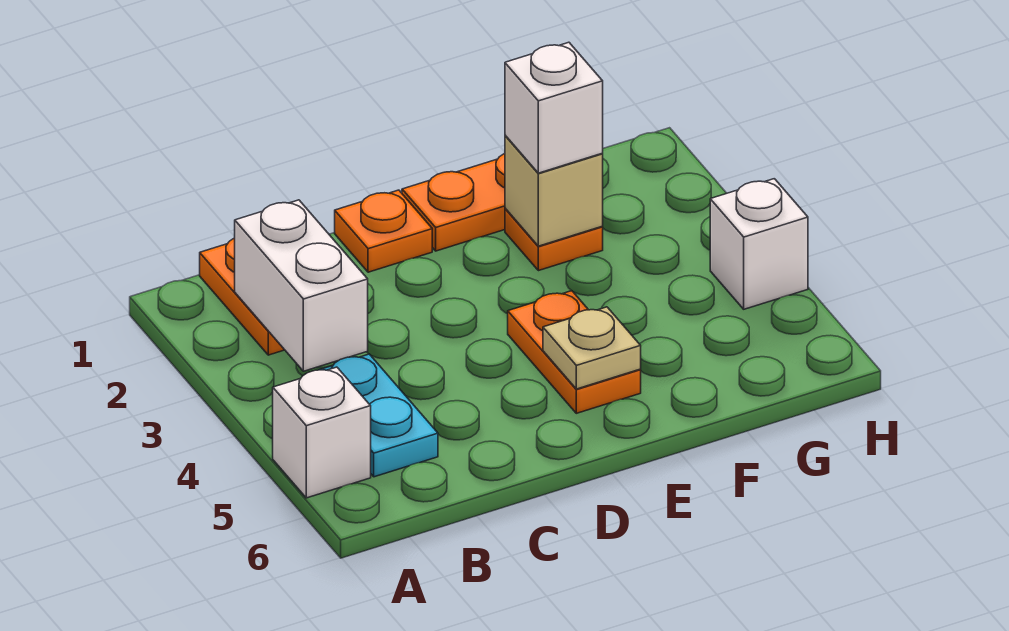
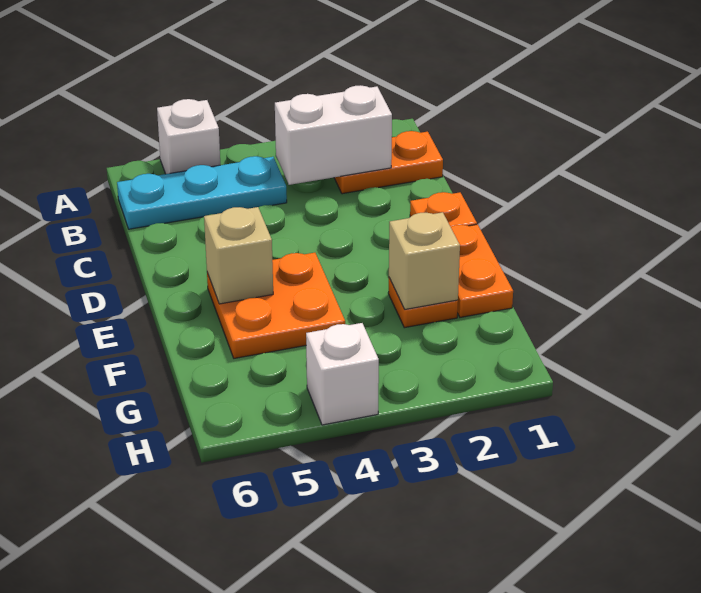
cyan plate B4:B5 level 1 -> cyan plate B4:B6 level 1
orange plate E4:E5 level 1 -> orange plate E4:F5 level 1
tan plate E5 level 2 -> tan brick E5 level 2
white brick F2 level 3 -> none

